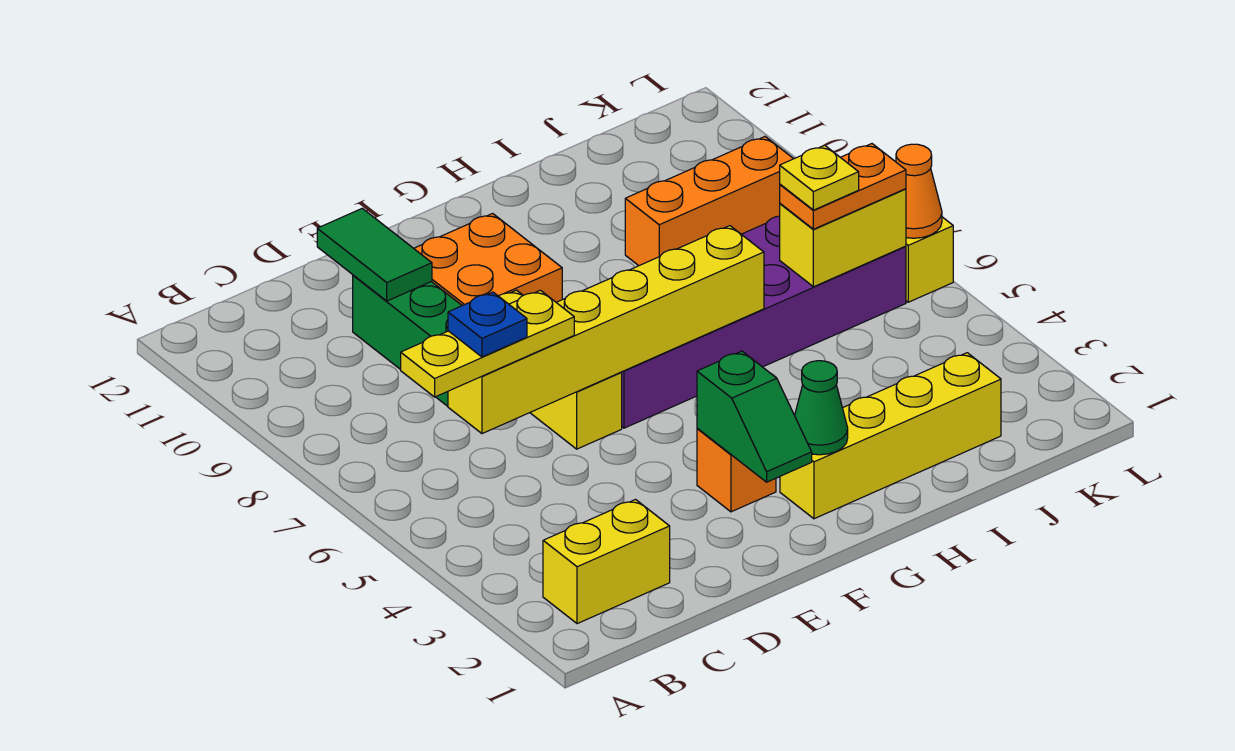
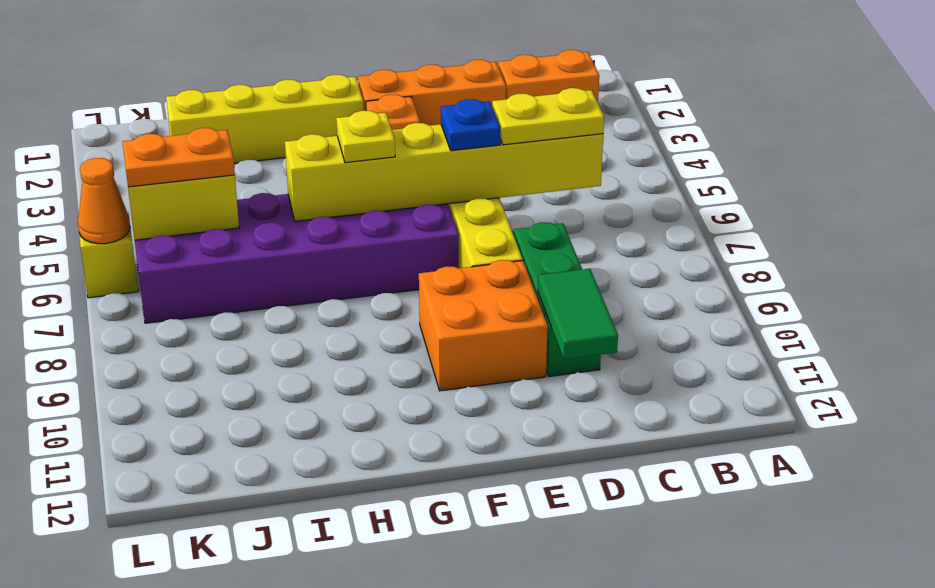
yellow brick B2:C2 level 1 -> orange brick B2:C2 level 1
yellow plate B6:D6 level 3 -> yellow plate C6:D6 level 3
blue plate C6 level 4 -> blue plate E6 level 3
green slope F2:F3 level 2 top 3 -> none
green cone G2 level 2 -> none
orange brick I9:K9 level 1 -> orange brick D2:F2 level 1
yellow plate J6 level 4 -> yellow plate G6 level 3

